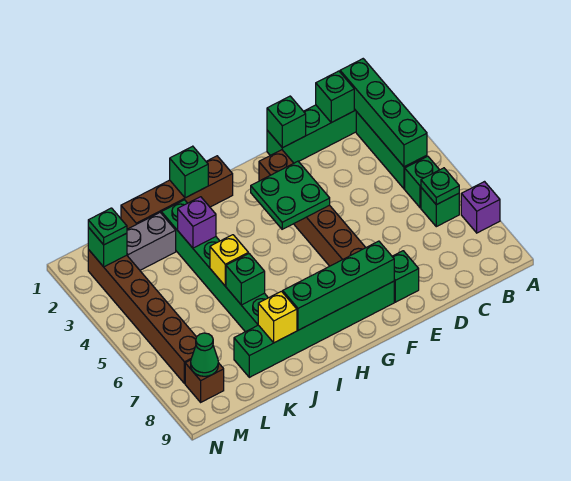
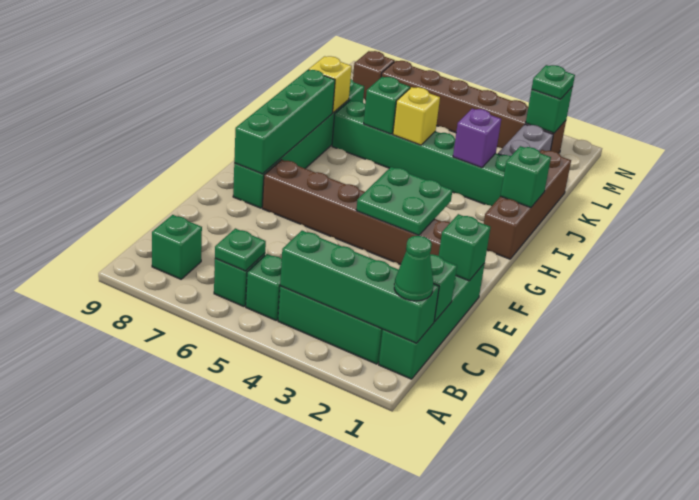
purple brick A7 level 1 -> none
green brick E8 level 1 -> green brick B8 level 1
green cone M8 level 2 -> green cone B1 level 3

